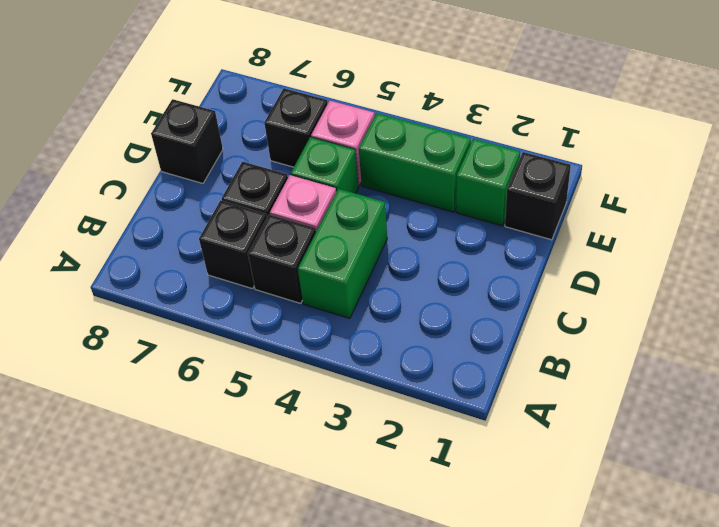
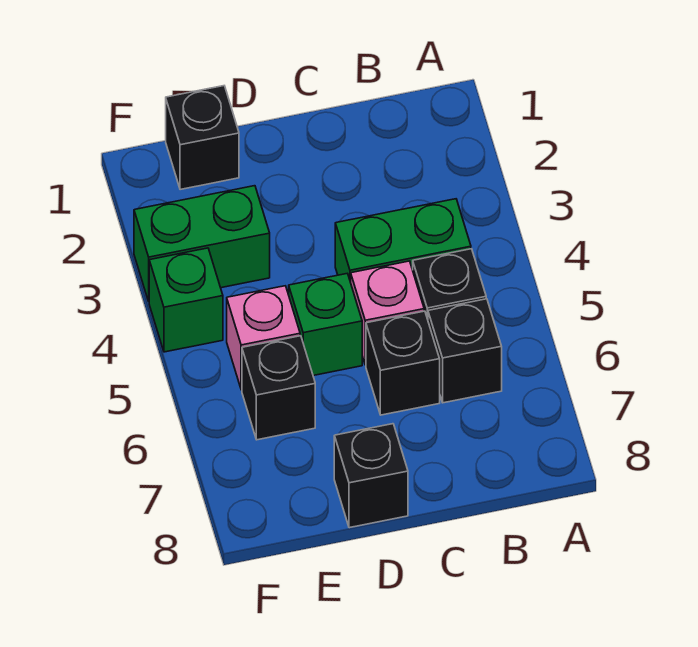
green brick E2 level 1 -> green brick F4 level 1
green brick E3:E4 level 1 -> green brick E3:F3 level 1

